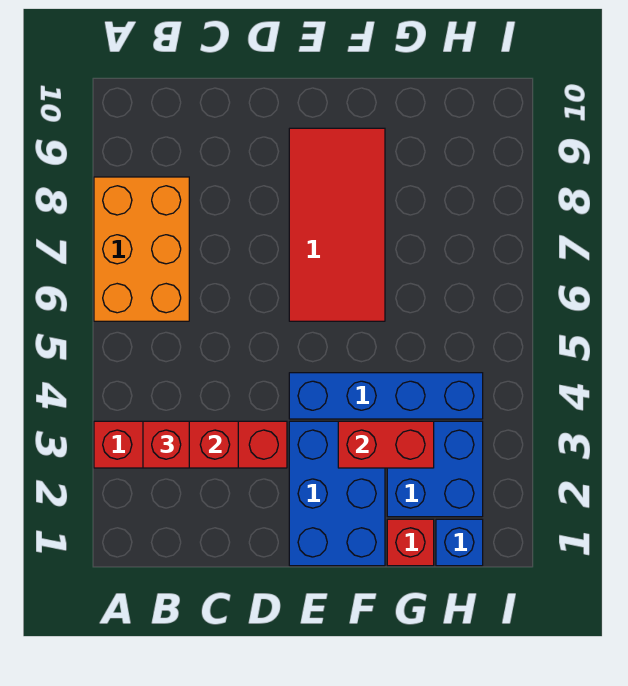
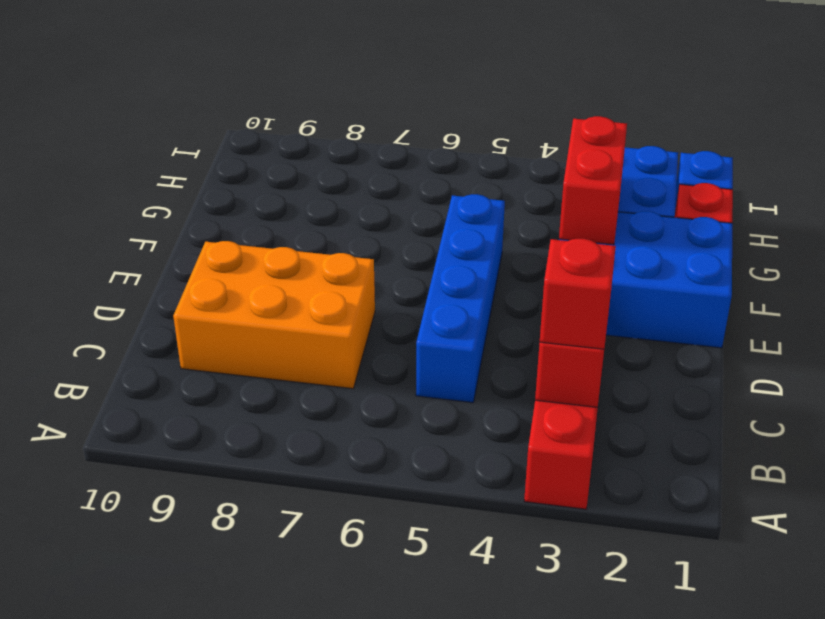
orange brick A6:B8 level 1 -> orange brick C7:D9 level 1
blue brick E4:H4 level 1 -> blue brick C5:F5 level 1
red tile E6:F9 level 1 -> none

